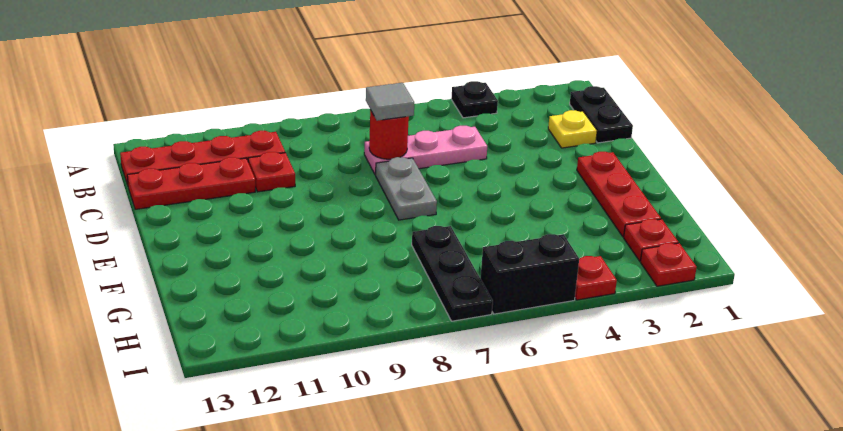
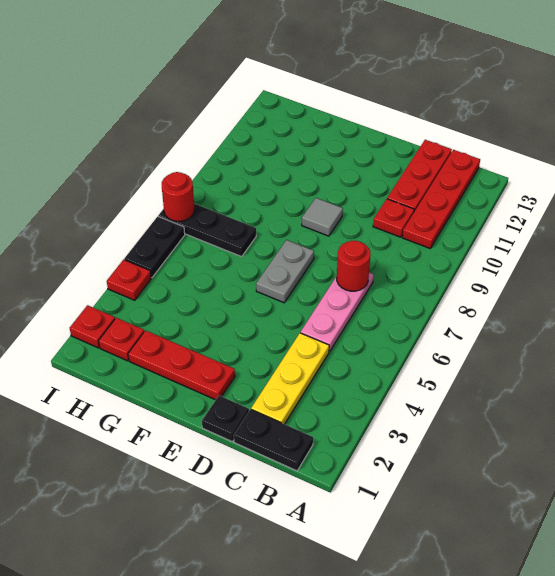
black plate A4 level 1 -> black plate D1 level 1
yellow plate C2 level 1 -> yellow plate C2:C4 level 1
grey tile C7 level 3 -> grey tile E9 level 1
grey plate D7:E7 level 1 -> grey plate E6:E7 level 1
black brick I5:I6 level 1 -> black plate I5:I6 level 1
none -> red round brick I7 level 2

